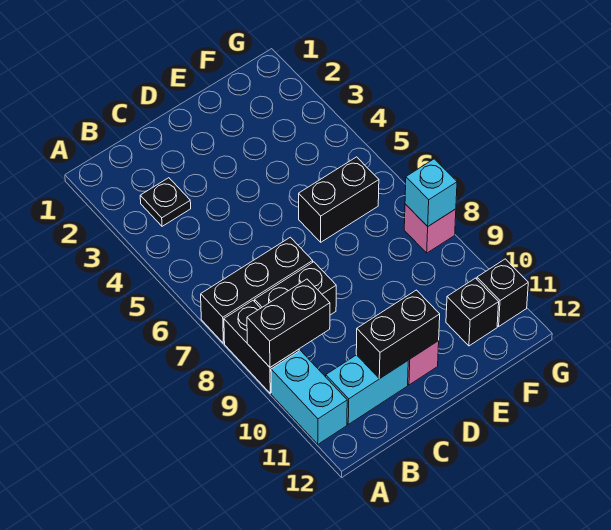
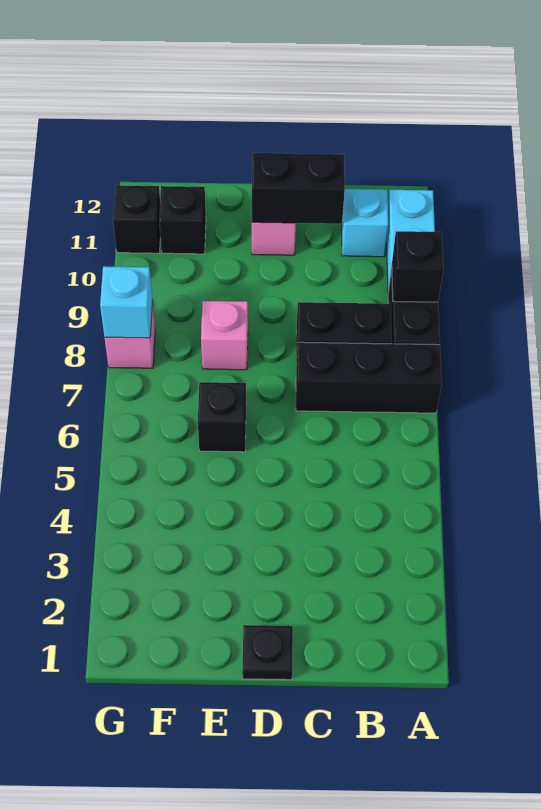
black brick A9:B9 level 2 -> black brick A9 level 2
black plate B3 level 1 -> black plate D1 level 1
cyan brick B11:C11 level 1 -> cyan brick B11 level 1
black brick E6:F6 level 1 -> black brick E6 level 1
none -> pink brick E8 level 1

